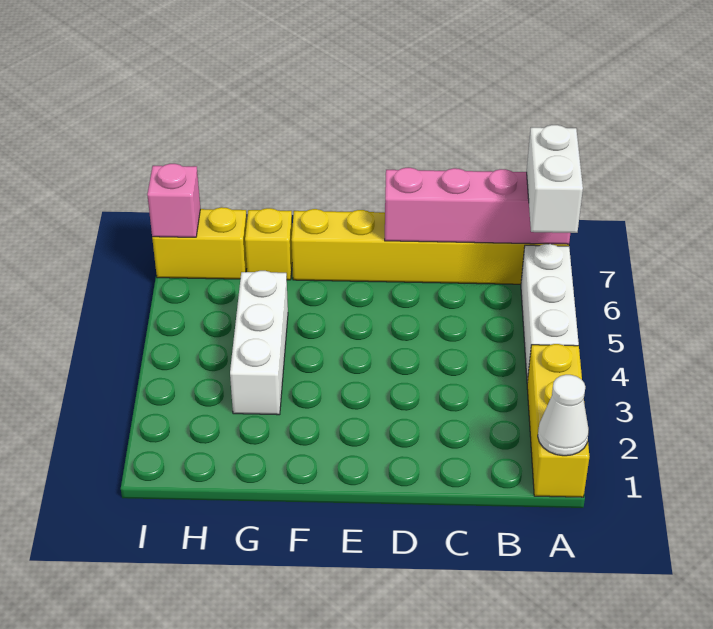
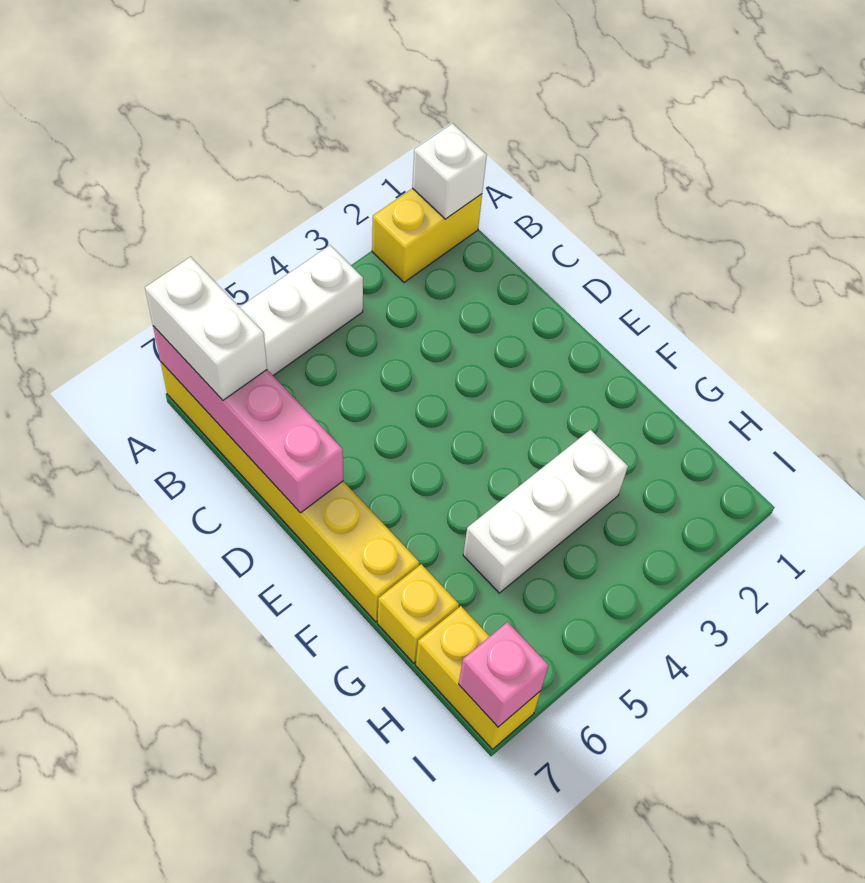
yellow brick A1:A3 level 1 -> yellow brick A1:A2 level 1
white cone A1 level 2 -> white brick A1 level 2
white brick A6:A7 level 3 -> white brick A7:B7 level 3

